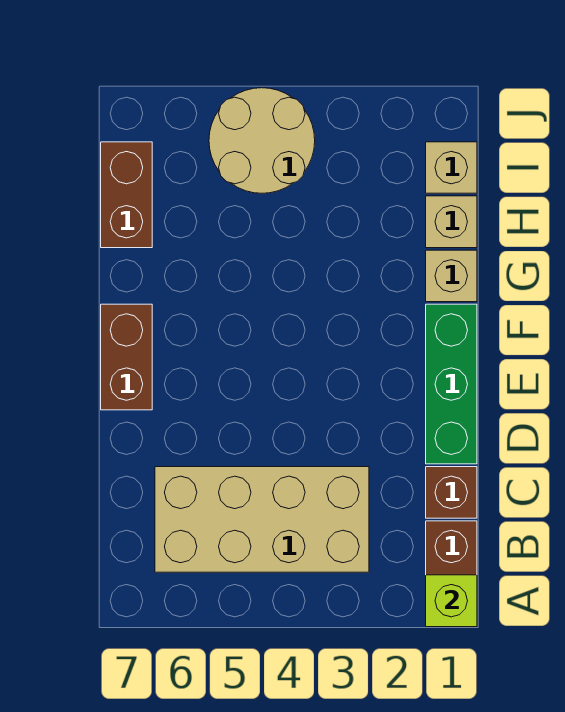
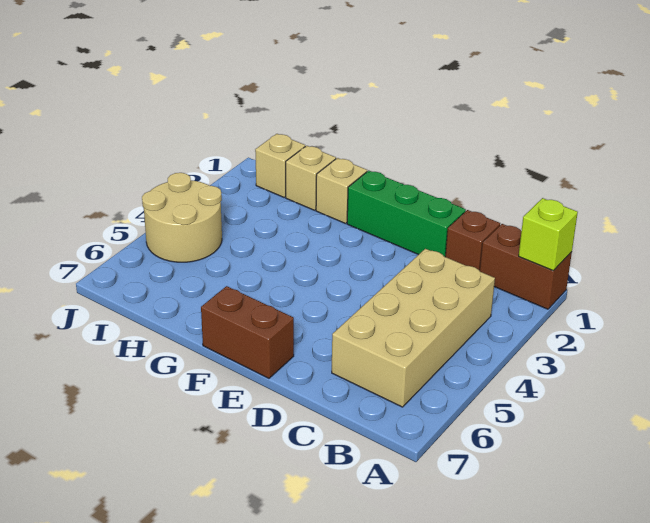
brown brick H7:I7 level 1 -> none

